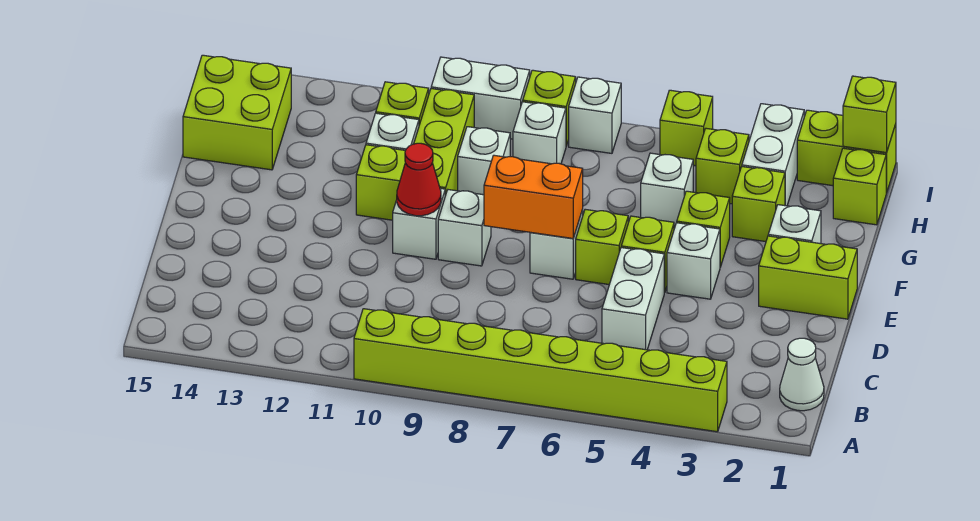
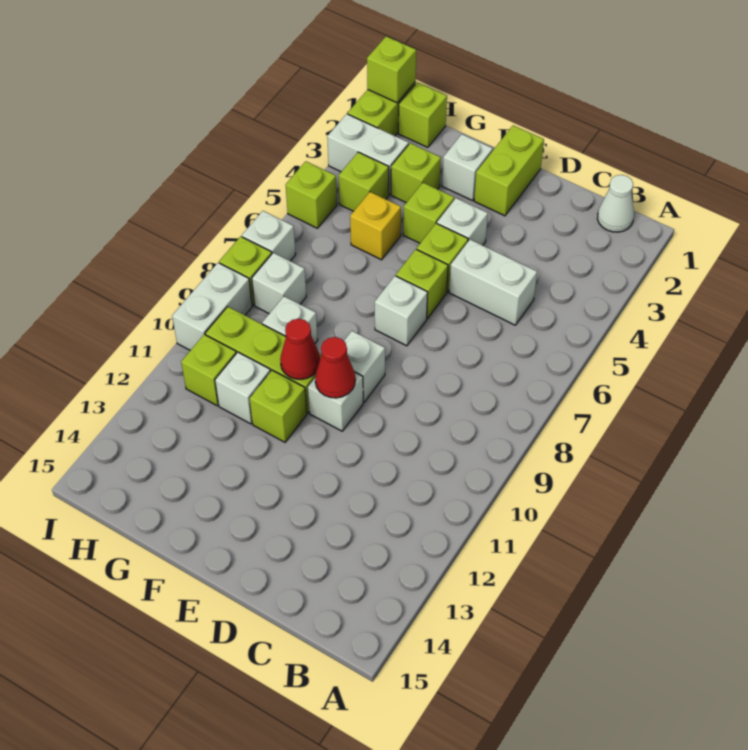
lime brick A3:A10 level 1 -> none
orange brick E7:E8 level 2 -> none
none -> red cone F10 level 2
white brick G5 level 1 -> yellow brick G5 level 1
lime brick G14:H15 level 1 -> none

